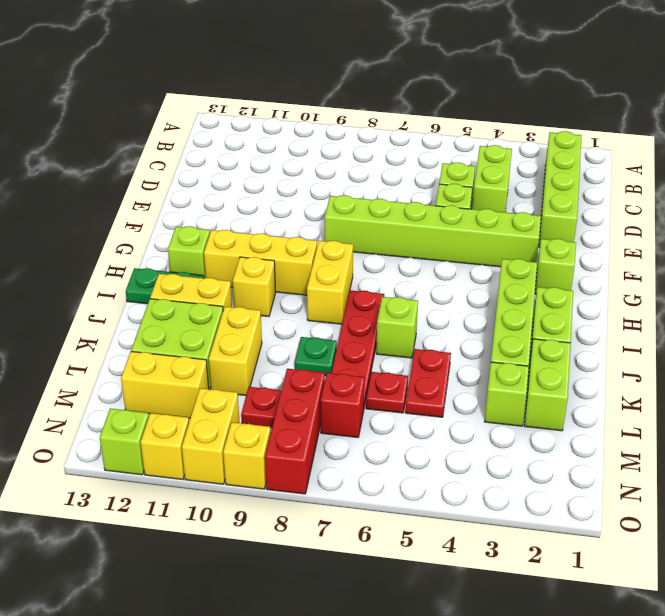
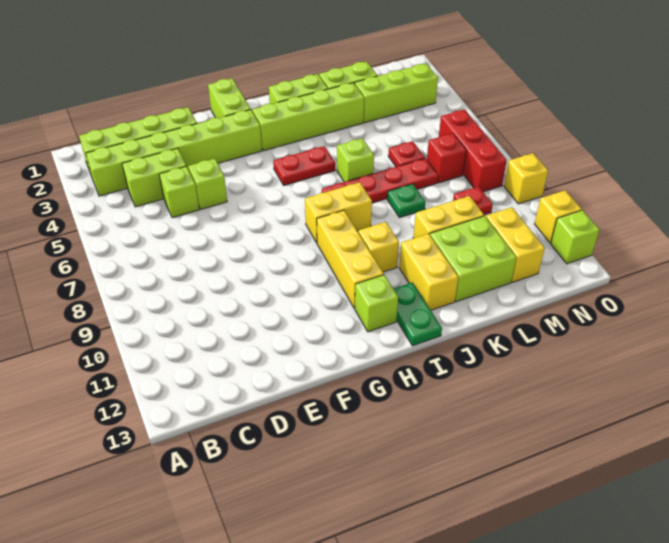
lime brick F3:F8 level 1 -> lime brick B3:G3 level 1
lime brick G2 level 1 -> lime brick G1:G2 level 1
red plate K5:L5 level 1 -> red plate H5:I5 level 1
lime brick L3 level 1 -> lime brick L3:N3 level 1
red brick M8:O8 level 1 -> red brick N6:N8 level 1
yellow brick N10:O10 level 1 -> none

